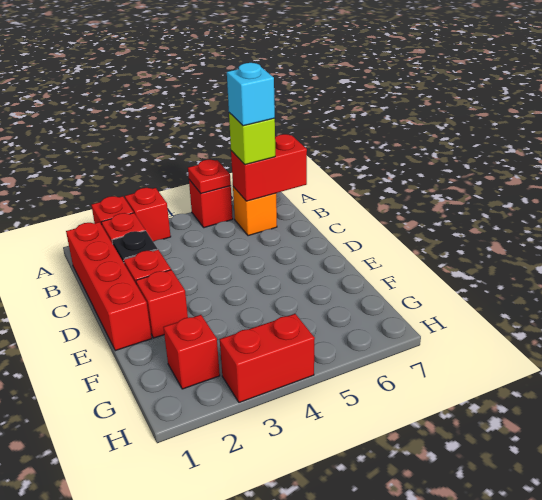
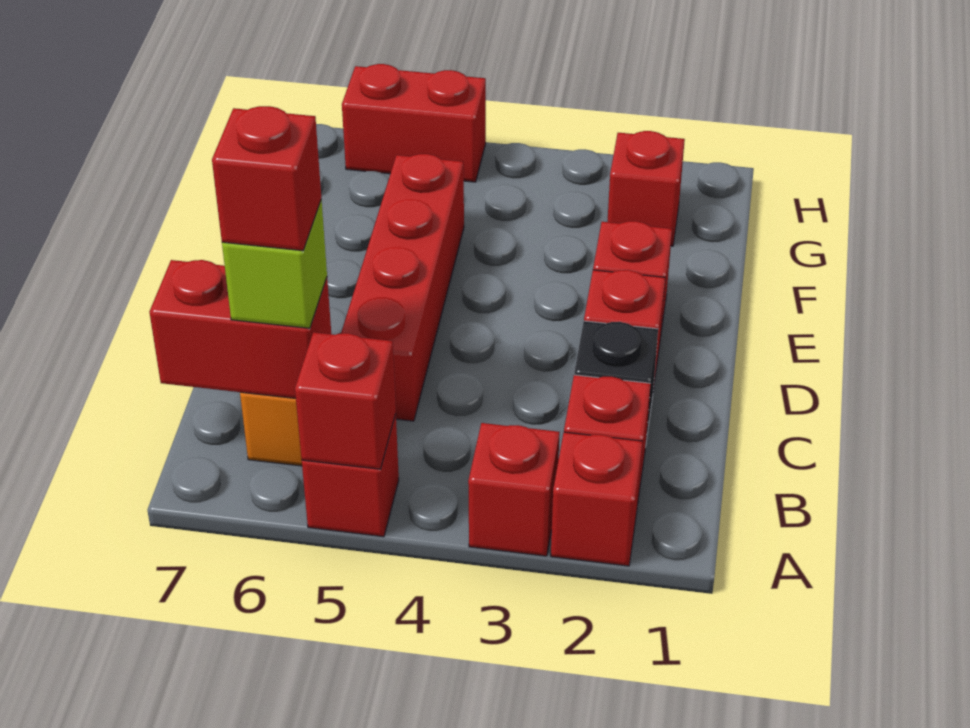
red plate A5 level 2 -> red brick A5 level 2
red brick B1:E1 level 1 -> red brick C5:F5 level 1
cyan brick B6 level 4 -> red brick B6 level 4
red brick H3:H4 level 1 -> red brick H5:H6 level 1

